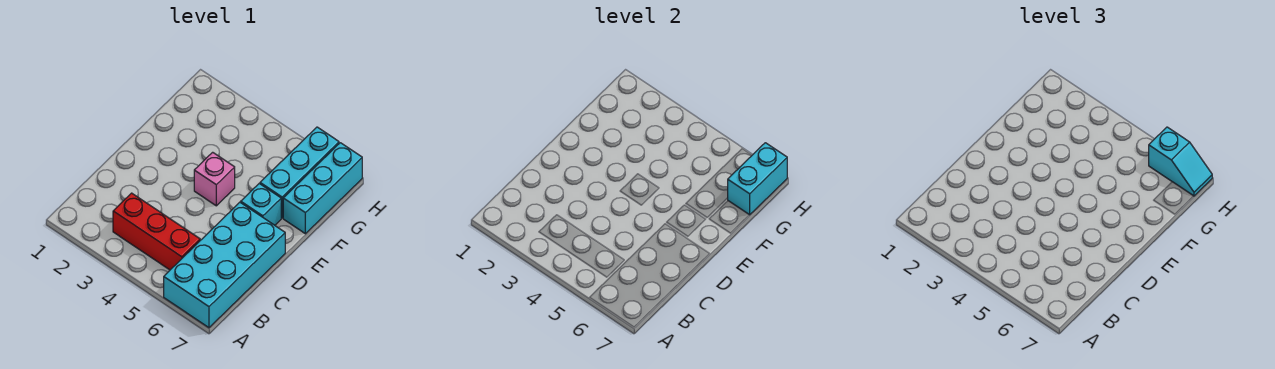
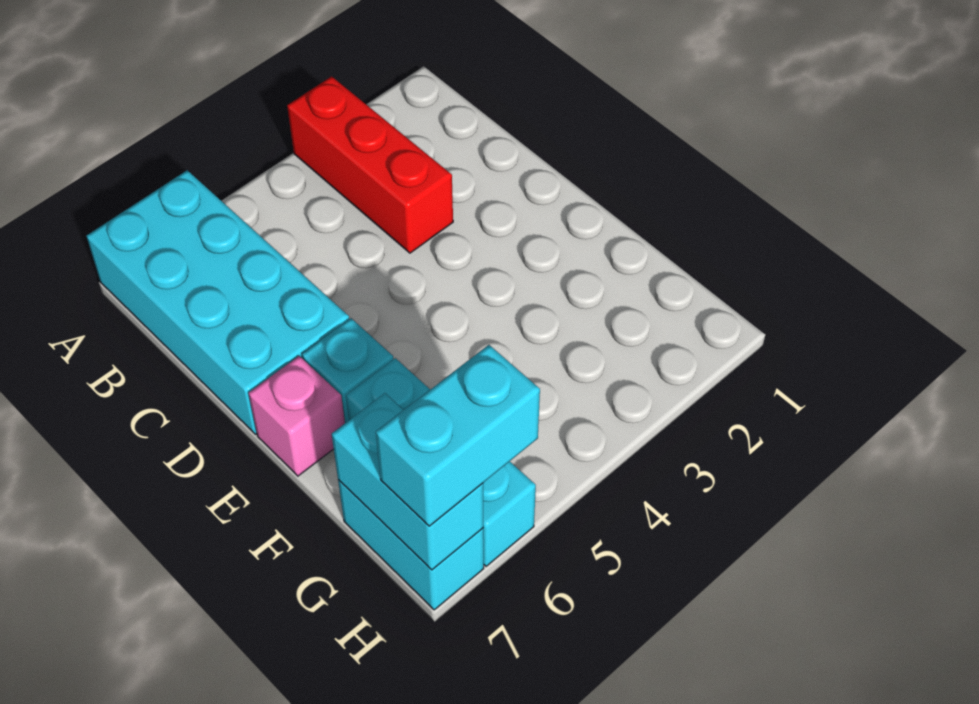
red brick B3:B5 level 1 -> red brick A3:C3 level 1
pink brick E4 level 1 -> pink brick E7 level 1
cyan brick F7:H7 level 1 -> cyan brick G7:H7 level 1
cyan slope H6:H7 level 3 top 6 -> cyan brick H6:H7 level 3

